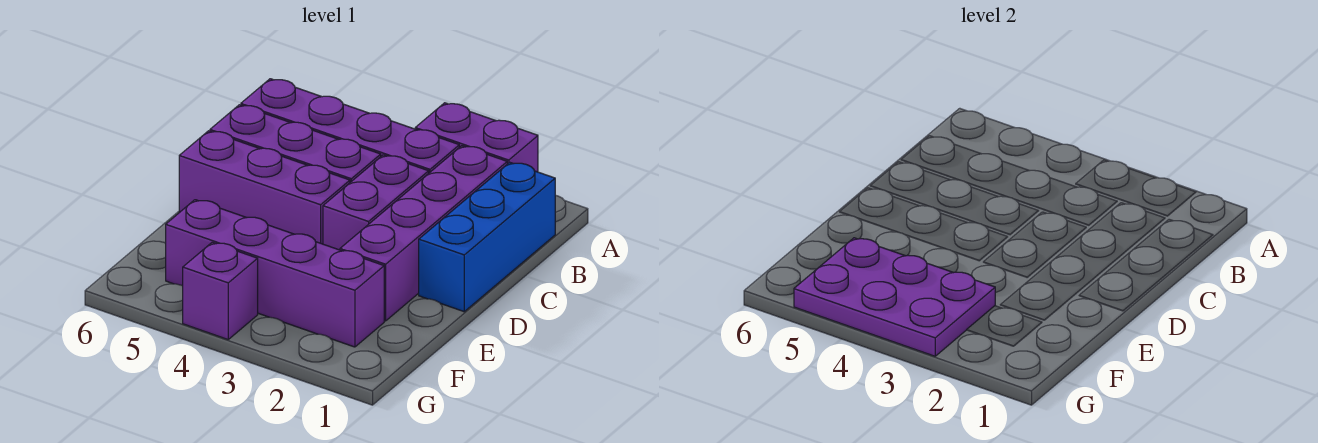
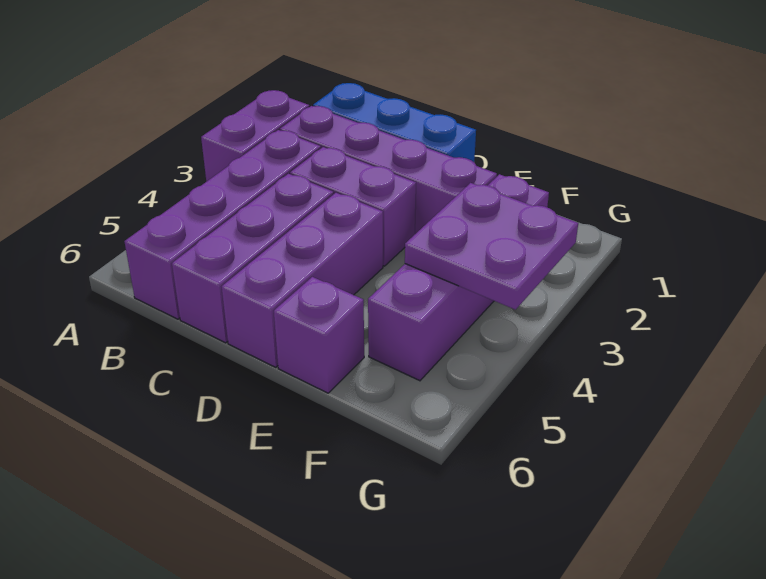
purple plate F3:G5 level 2 -> purple plate F3:G4 level 2
purple brick G4 level 1 -> purple brick E6 level 1

